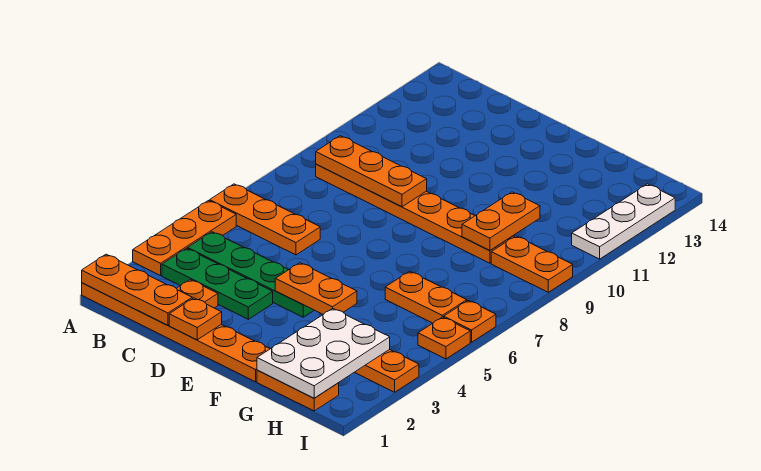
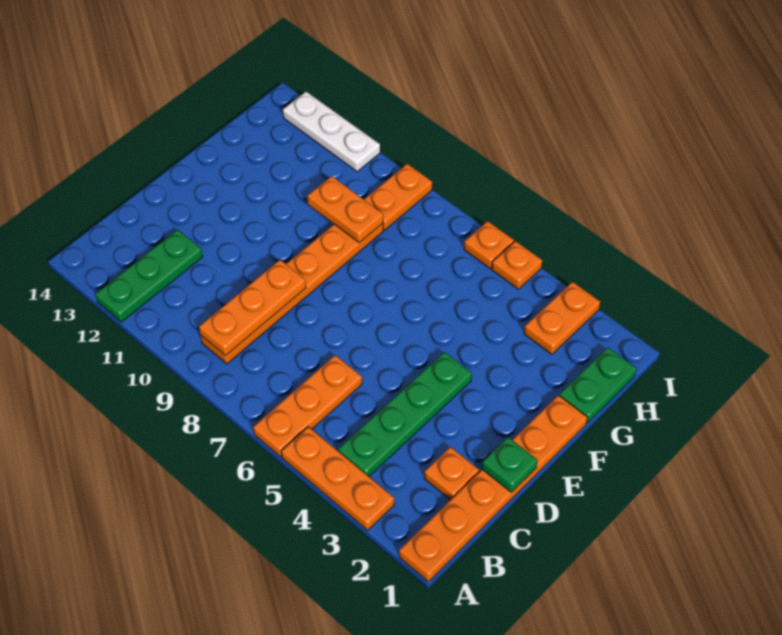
orange plate A1:C1 level 2 -> none
green plate B3:D3 level 1 -> green plate A12:C12 level 1
orange plate D1 level 2 -> green plate D1 level 2
orange plate E4:F4 level 2 -> none
orange plate G1:H1 level 1 -> green plate G1:H1 level 1
white plate G1:H3 level 2 -> none
orange plate G6:H6 level 1 -> none

